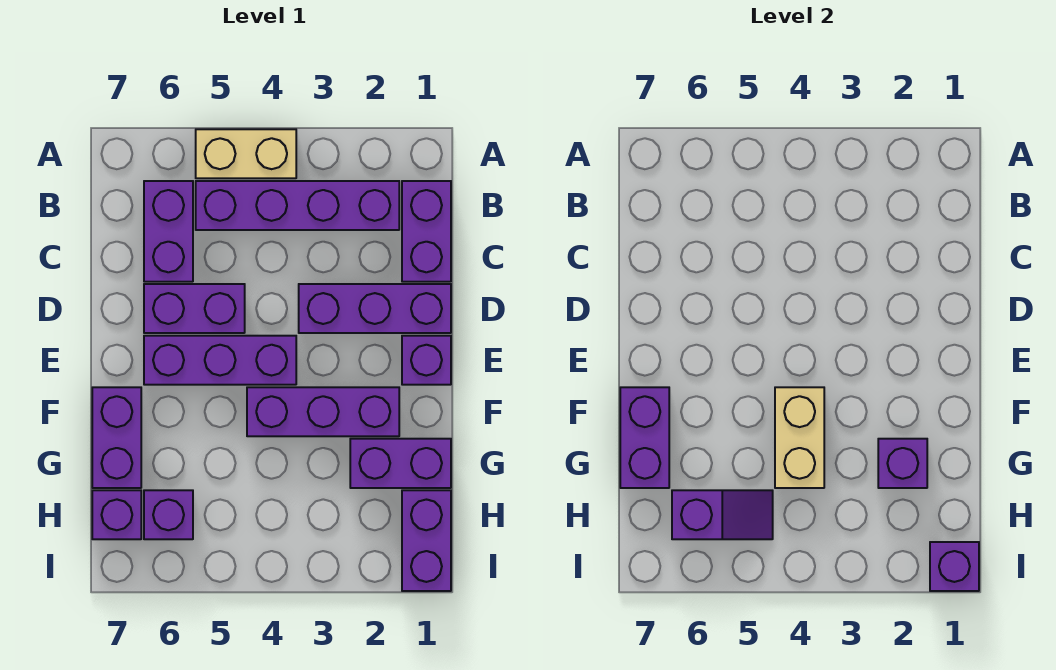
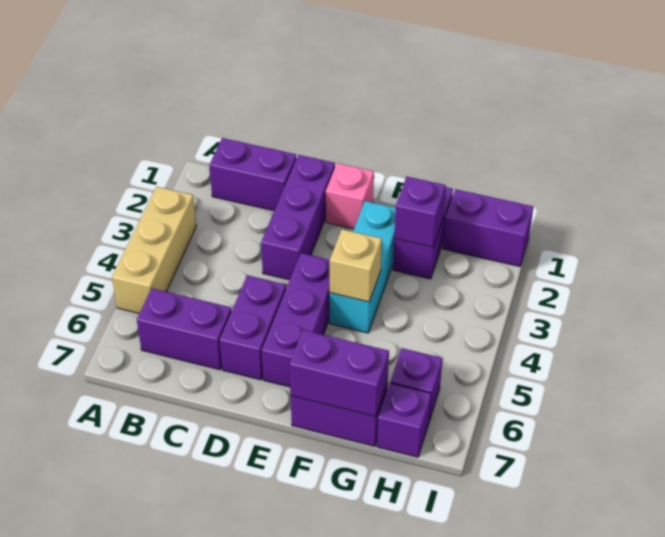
tan brick A4:A5 level 1 -> tan brick A3:A5 level 1
purple brick B2:B5 level 1 -> none
purple brick E1 level 1 -> pink brick E1 level 1
purple brick F2:F4 level 1 -> cyan brick F2:F4 level 1
tan brick F4:G4 level 2 -> tan brick F4 level 2
purple slope H5:H6 level 2 top 6 -> none
purple brick I1 level 2 -> none

